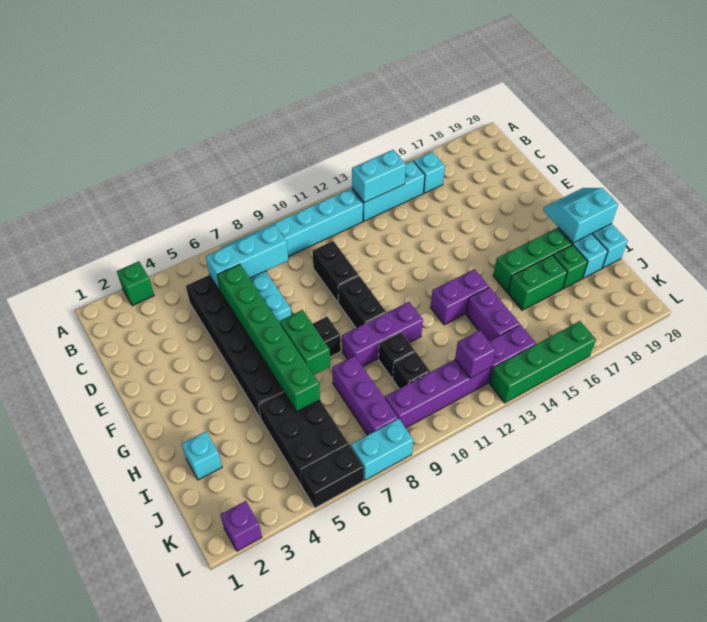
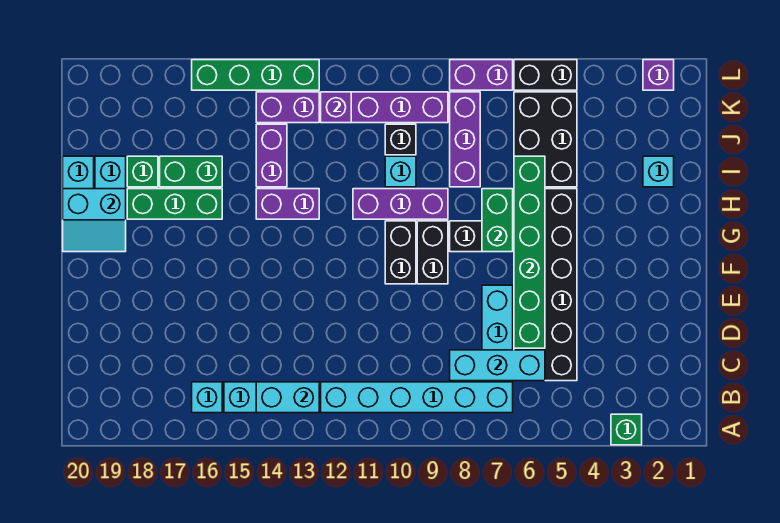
black brick D10:E10 level 1 -> black brick F9:G9 level 1
black brick I10 level 1 -> cyan brick I10 level 1
cyan brick L7:L8 level 1 -> purple brick L7:L8 level 1

